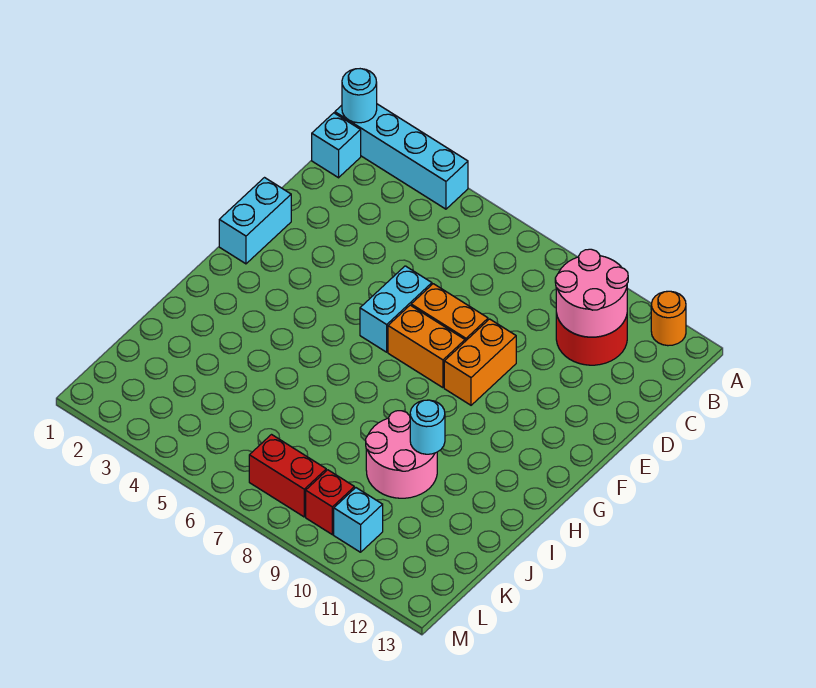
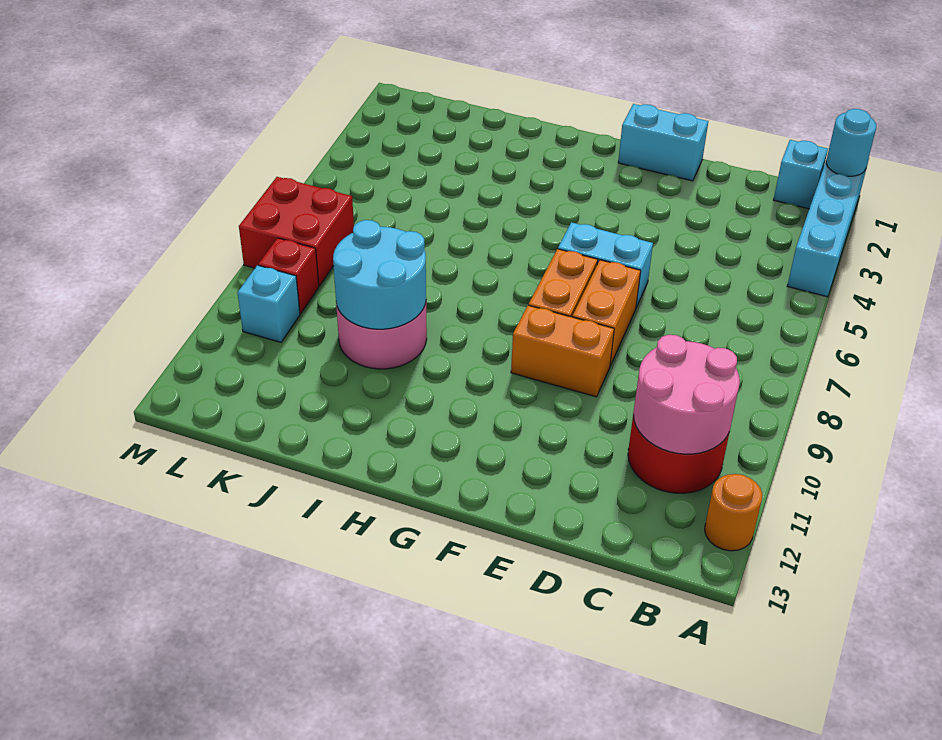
cyan round brick I10 level 2 -> cyan round brick I9:J10 level 2
red brick L7:L8 level 1 -> red brick L7:M8 level 1

